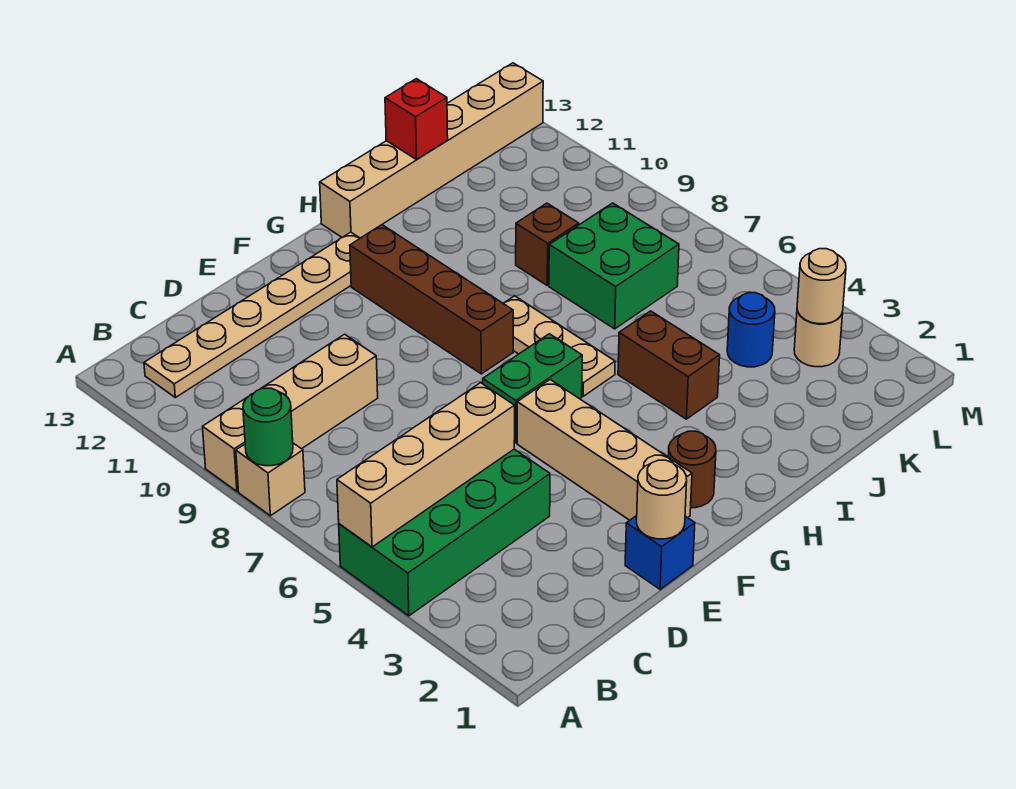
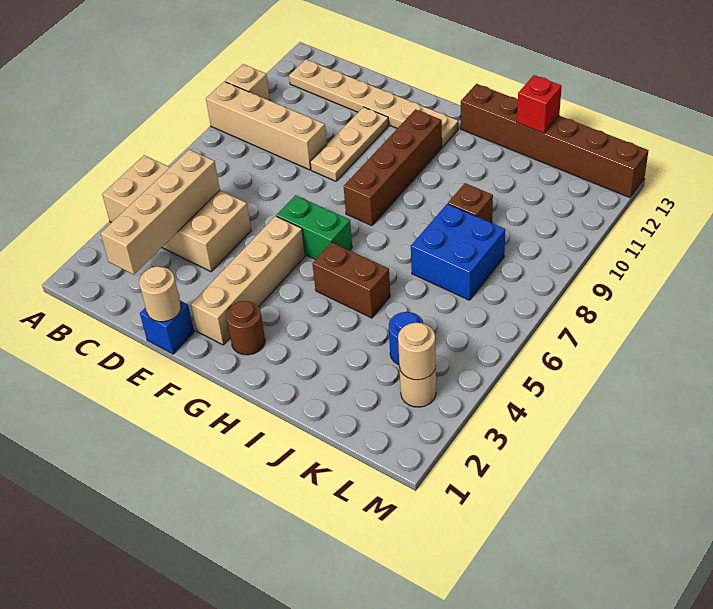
green brick A4:D5 level 1 -> tan brick A4:D5 level 1
tan brick A5:D5 level 2 -> tan brick C2:C5 level 2
tan brick A8 level 1 -> tan brick A10 level 1
green round brick A8 level 2 -> none
tan plate H6:H8 level 1 -> tan plate E9:E11 level 1
tan brick H13:M13 level 1 -> brown brick H13:M13 level 1
brown brick I4:I5 level 1 -> brown brick H5:I5 level 1
green brick J7:K8 level 1 -> blue brick J7:K8 level 1

